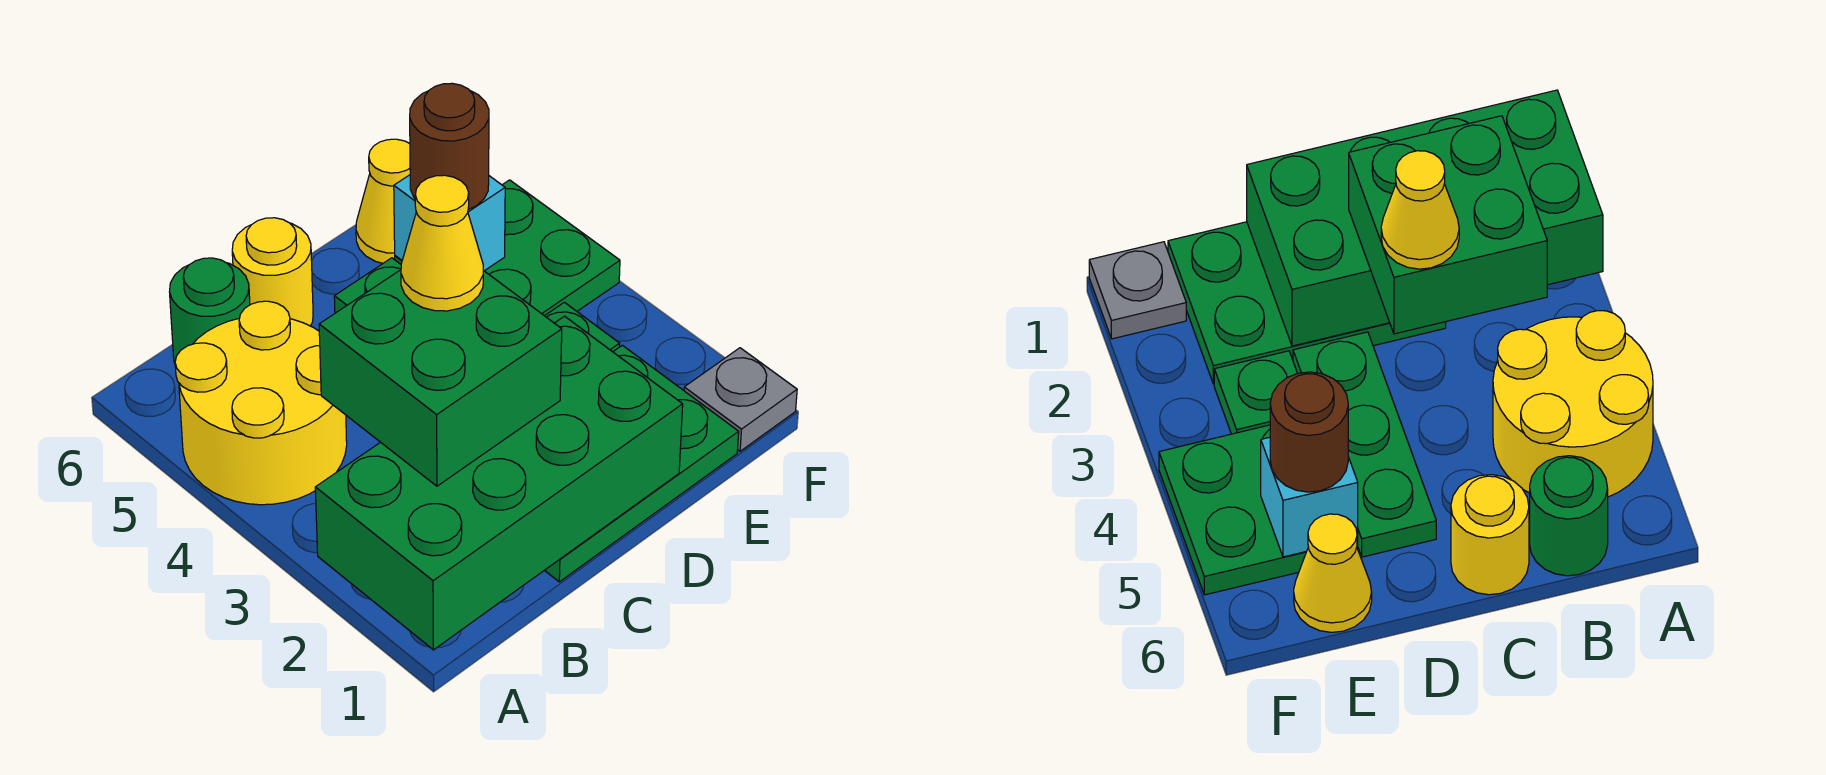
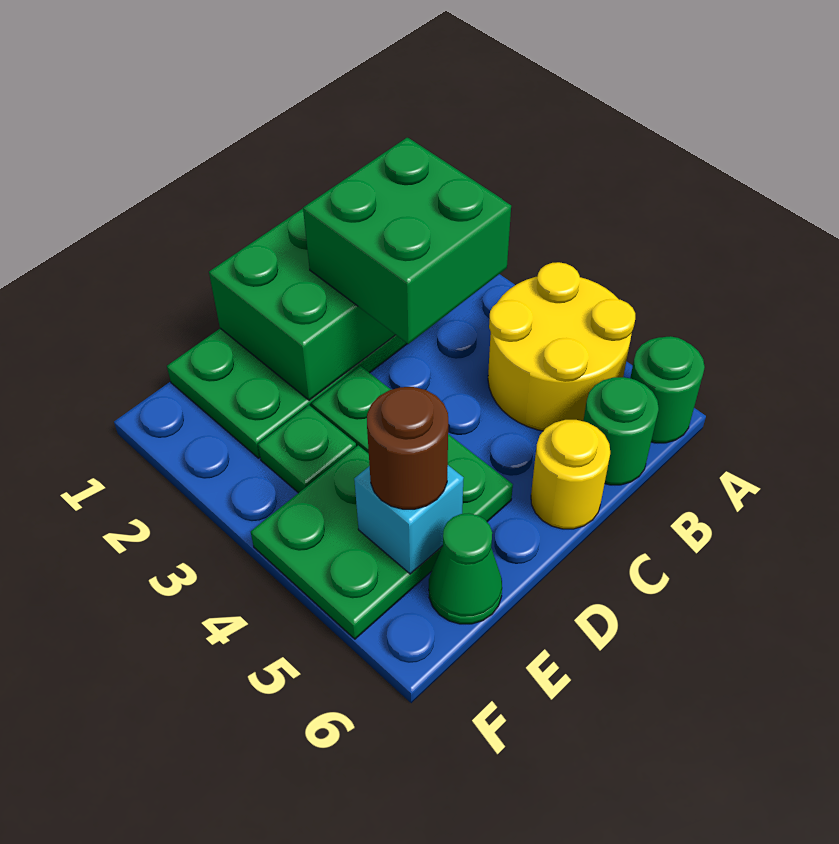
none -> green round brick A6 level 1
yellow cone C3 level 4 -> none
yellow cone E6 level 1 -> green cone E6 level 1
grey plate F1 level 1 -> none

